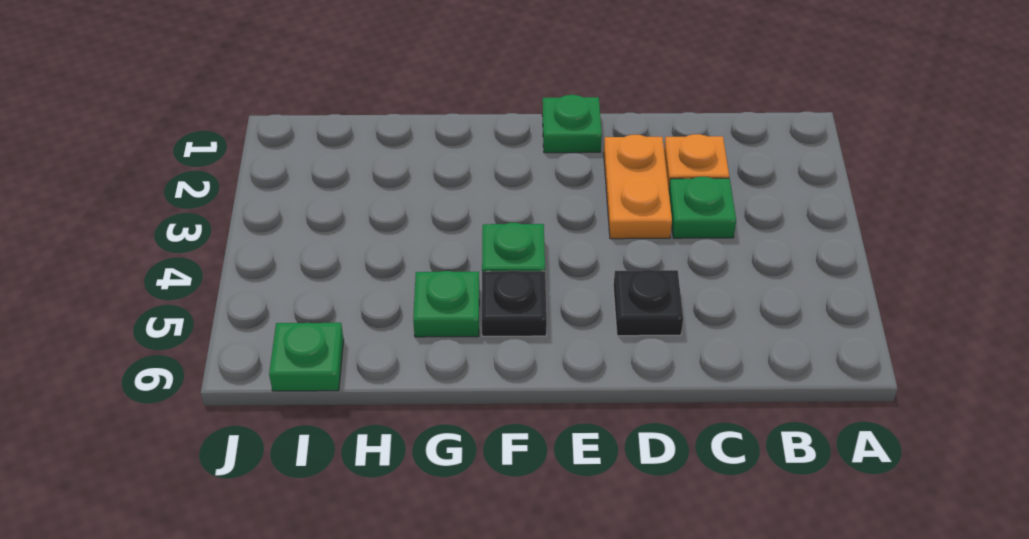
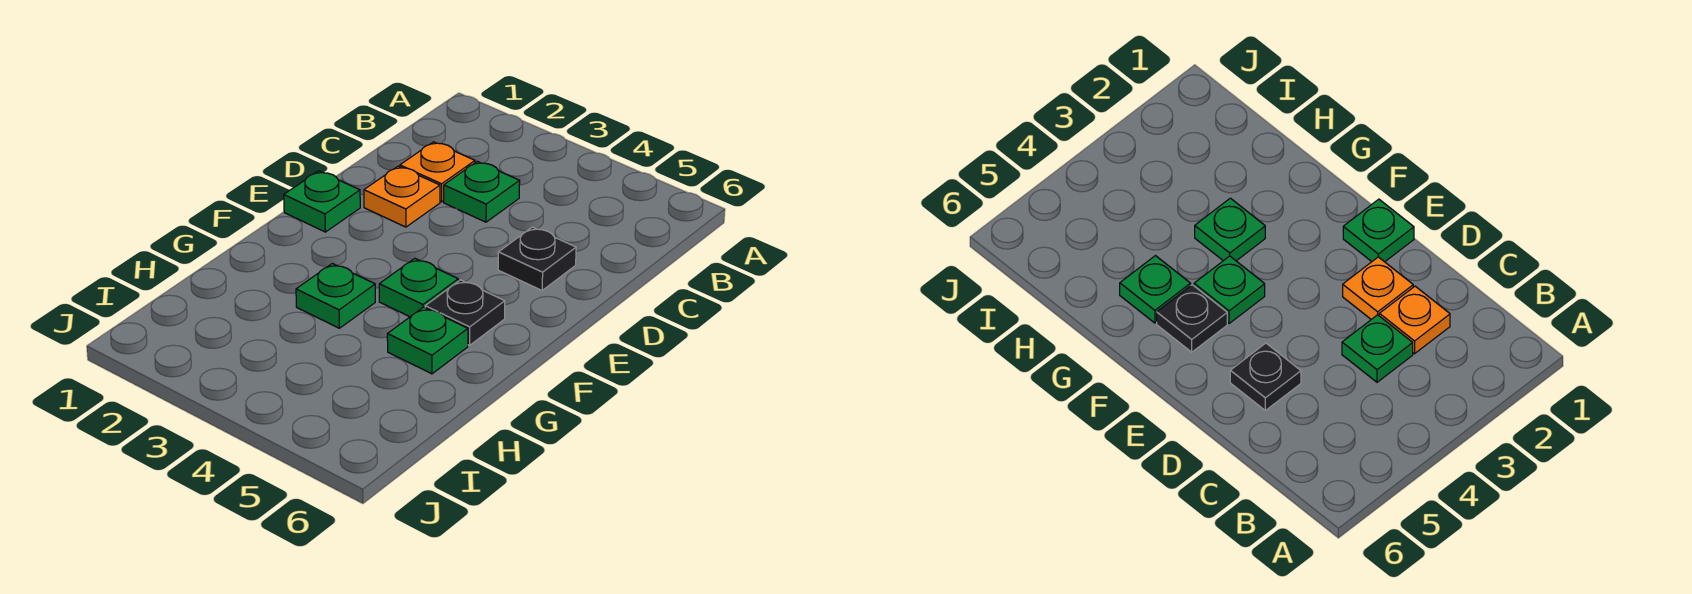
orange plate D2:D3 level 1 -> orange plate D2 level 1
green plate I6 level 1 -> green plate G3 level 1

